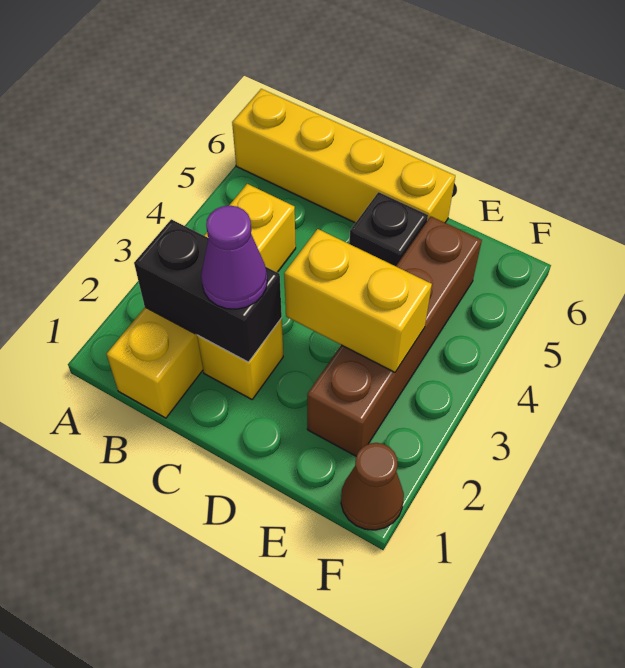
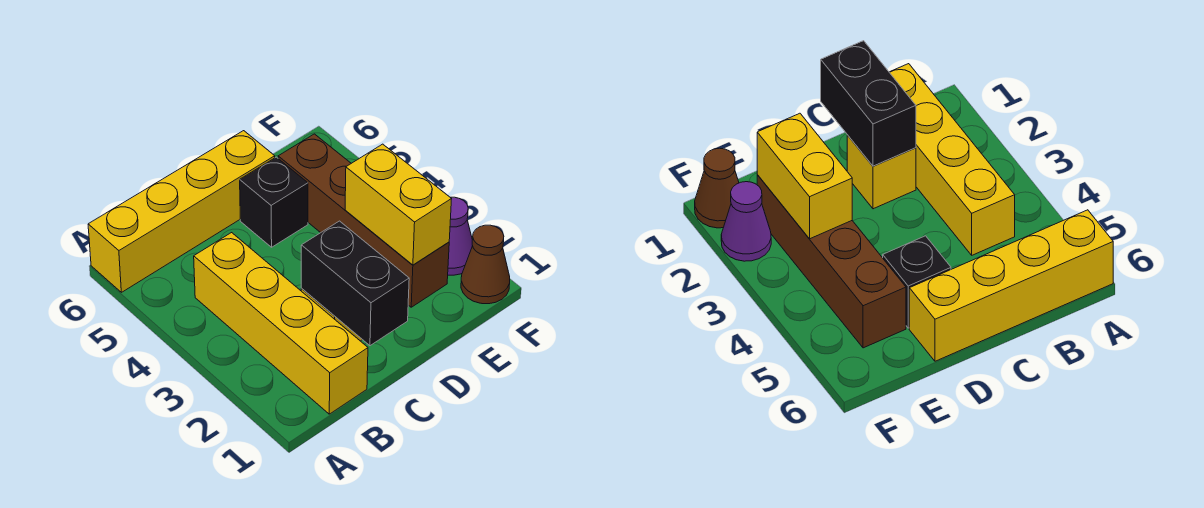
black brick B2:C2 level 2 -> black brick C1:C2 level 2
purple cone C2 level 3 -> purple cone F2 level 1
yellow brick D3:E3 level 2 -> yellow brick E2:E3 level 2

